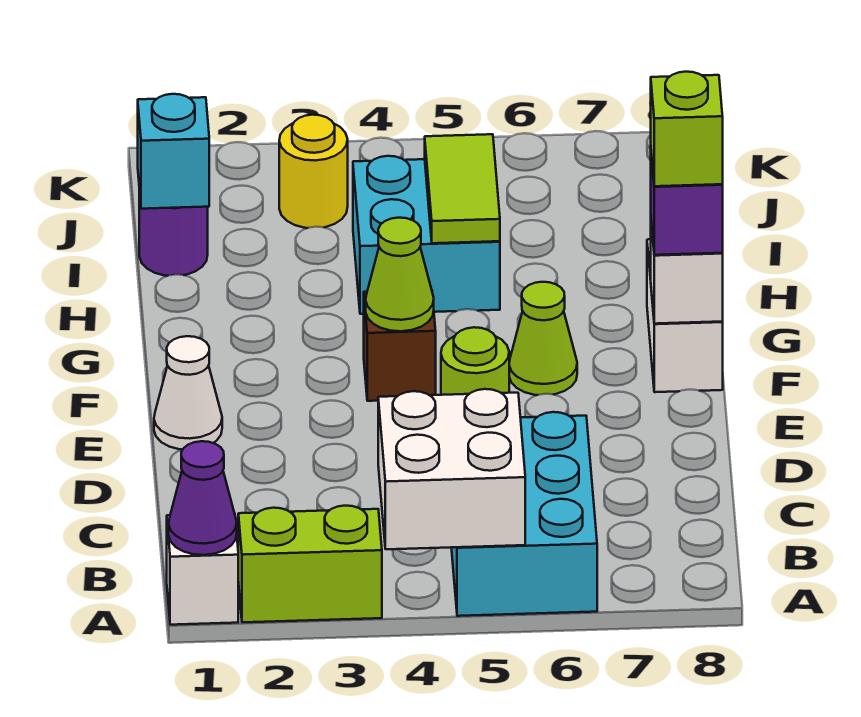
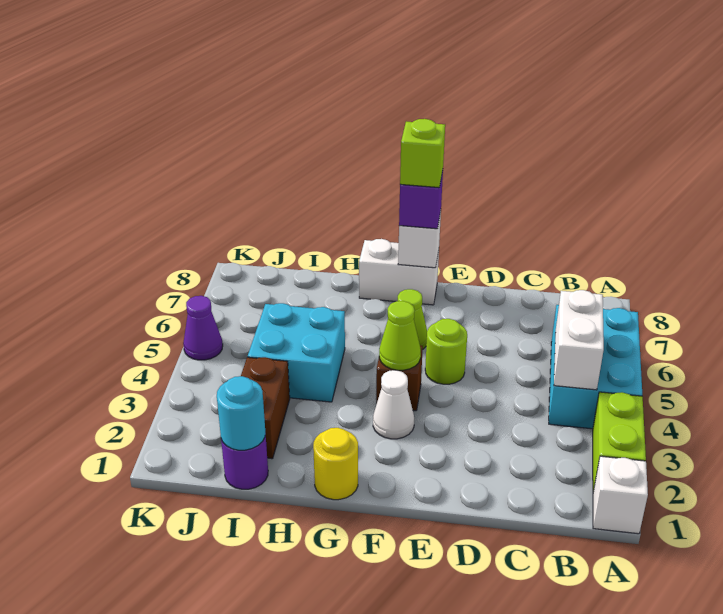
purple cone A1 level 2 -> purple cone K5 level 1
white brick A4:B5 level 2 -> white brick B4:B5 level 2
cyan brick A5:C6 level 1 -> cyan brick A4:B6 level 1
white cone E1 level 1 -> white cone F3 level 1
lime tile H5:I5 level 2 -> none
cyan brick I1 level 2 -> cyan round brick I1 level 2
none -> brown brick I2:I3 level 1
yellow round brick J3 level 1 -> yellow round brick G1 level 1

